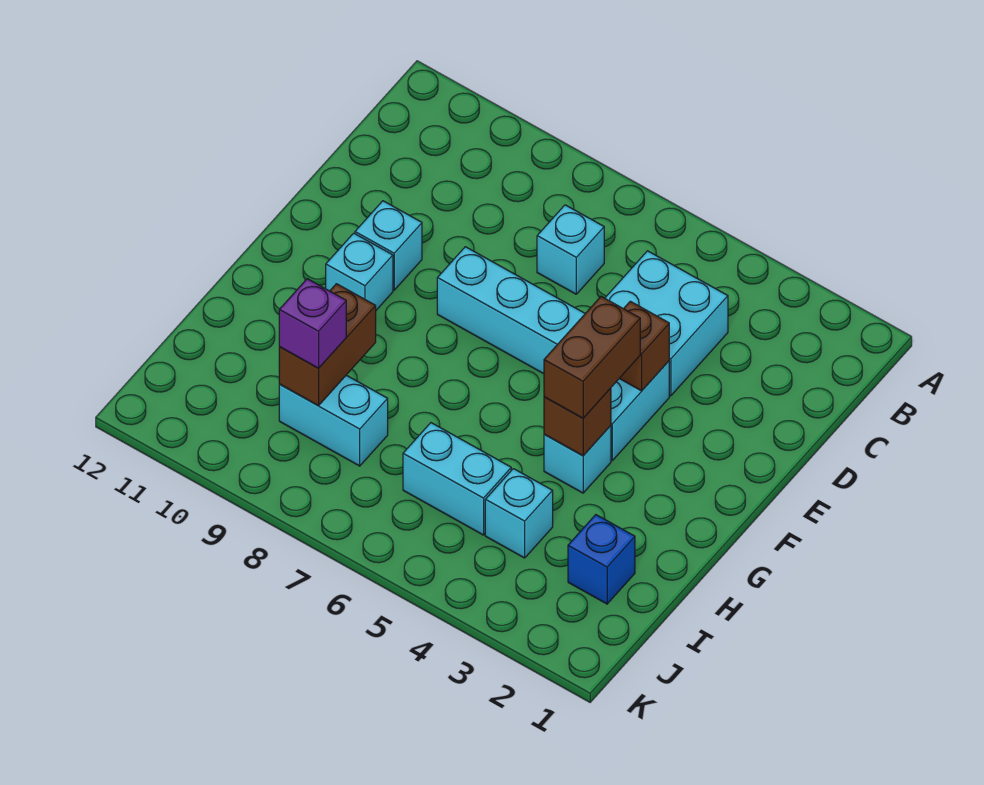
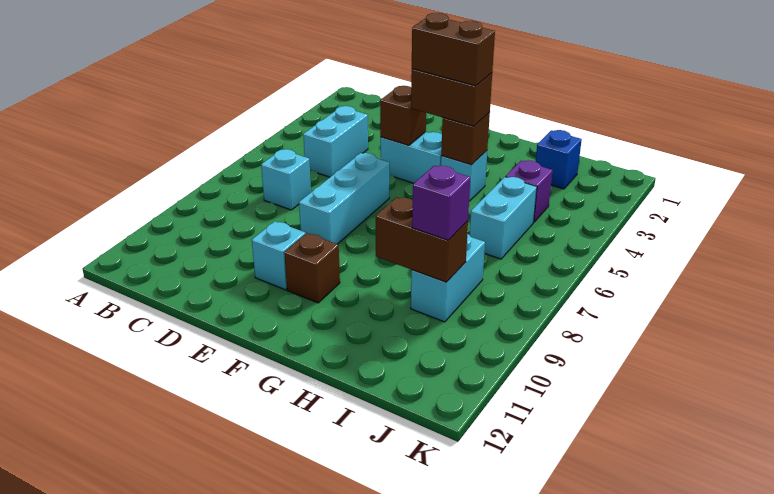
cyan brick C4:D5 level 1 -> cyan brick C4:C5 level 1
none -> brown brick F4:G4 level 4
cyan brick F10 level 1 -> brown brick F10 level 1
cyan brick I4 level 1 -> purple brick I4 level 1

